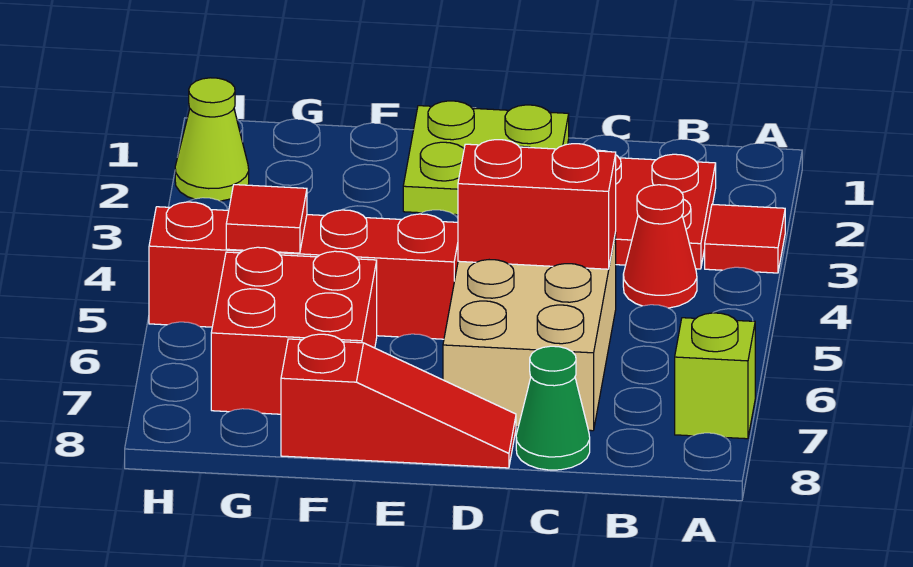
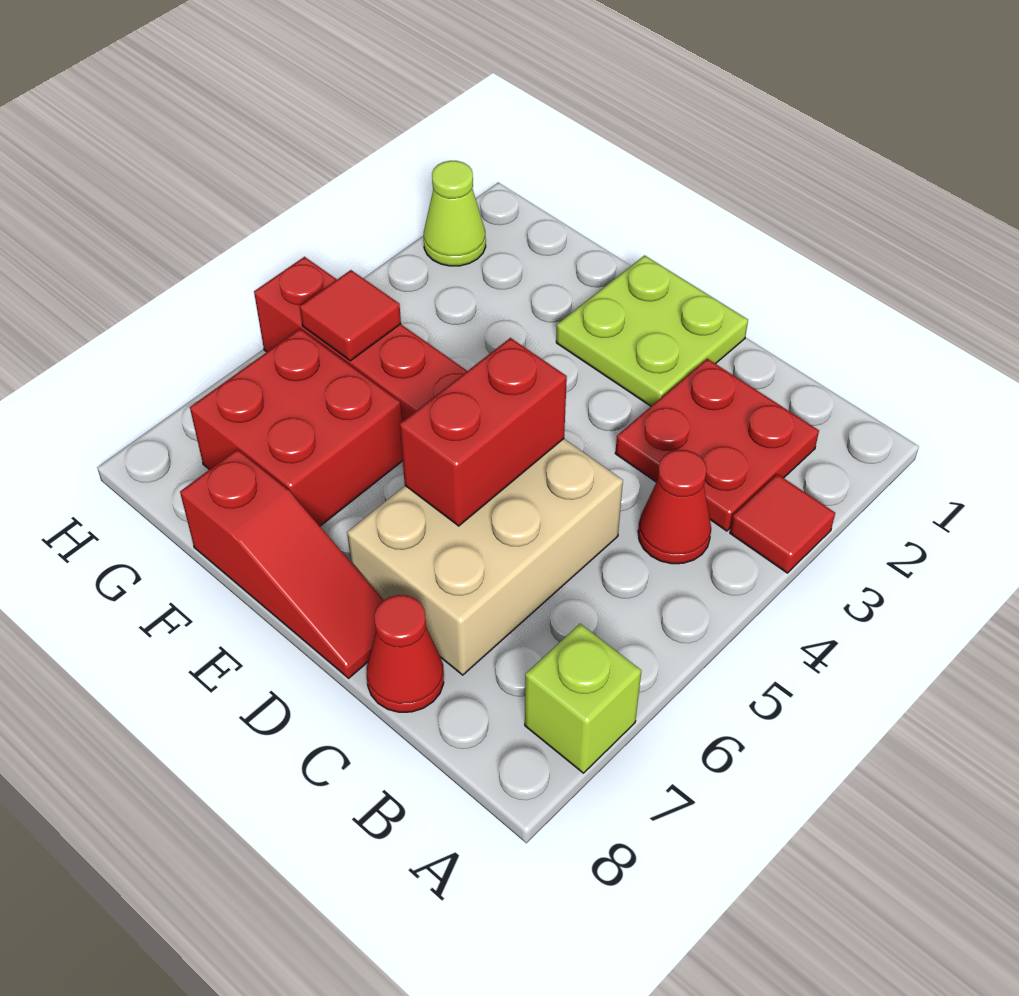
red brick C5:D5 level 2 -> red brick D5:D6 level 2
green cone C8 level 1 -> red cone C8 level 1

